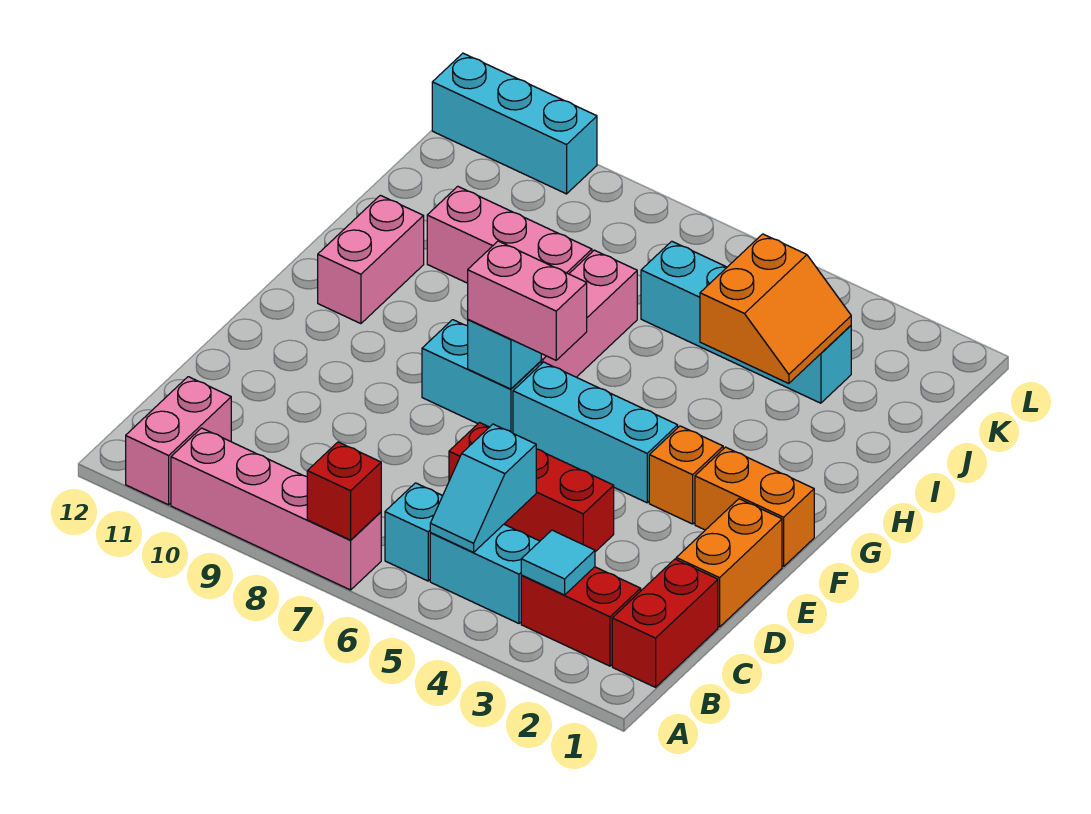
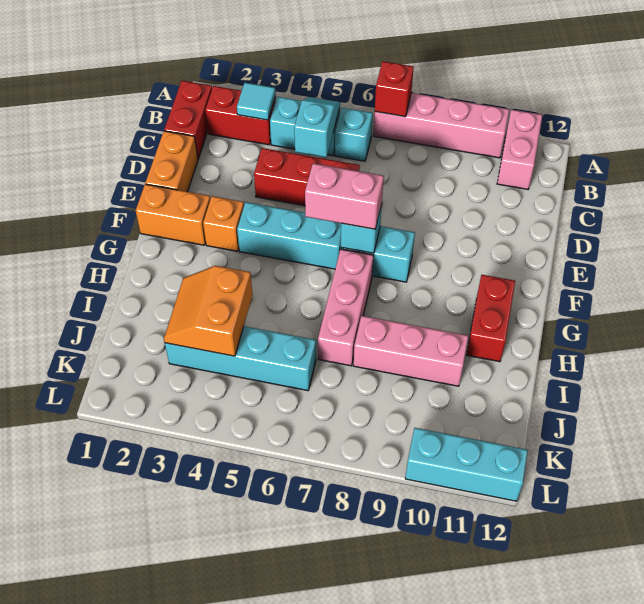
pink brick G11:H11 level 1 -> red brick G11:H11 level 1

